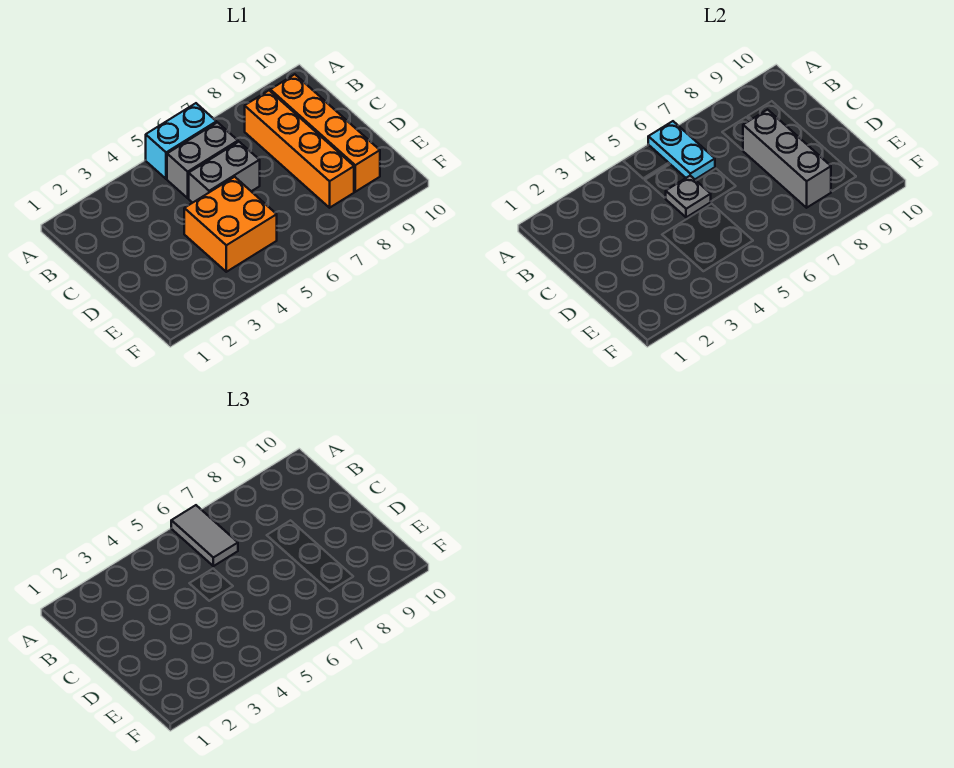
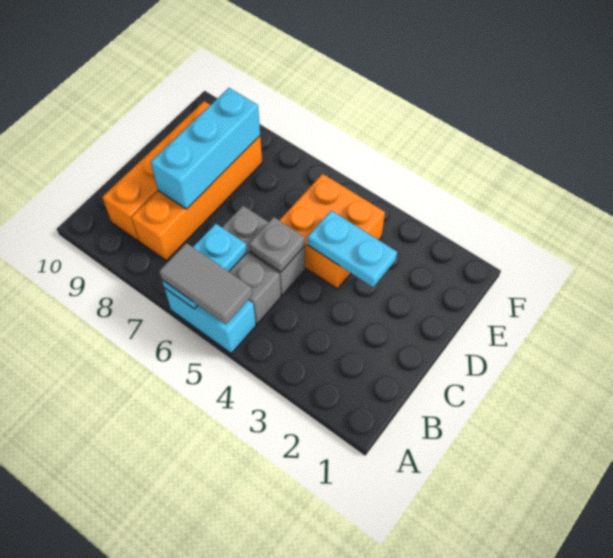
grey tile A6:B6 level 3 -> grey tile A5:A6 level 3
grey brick C8:E8 level 2 -> cyan brick C8:E8 level 2
none -> cyan plate D3:D4 level 2

